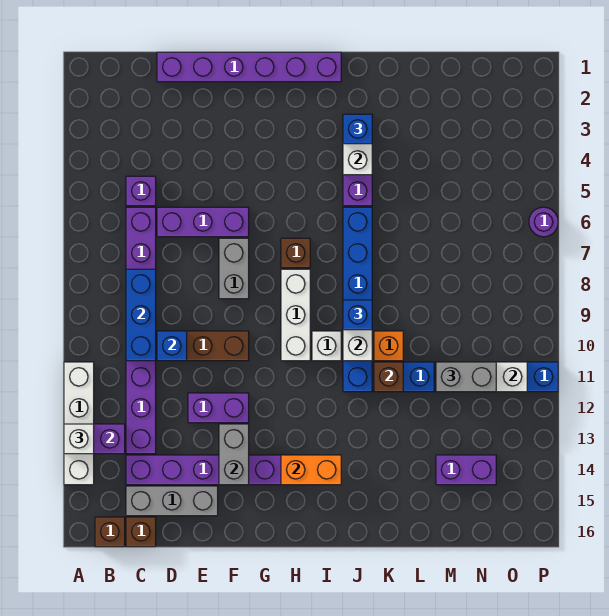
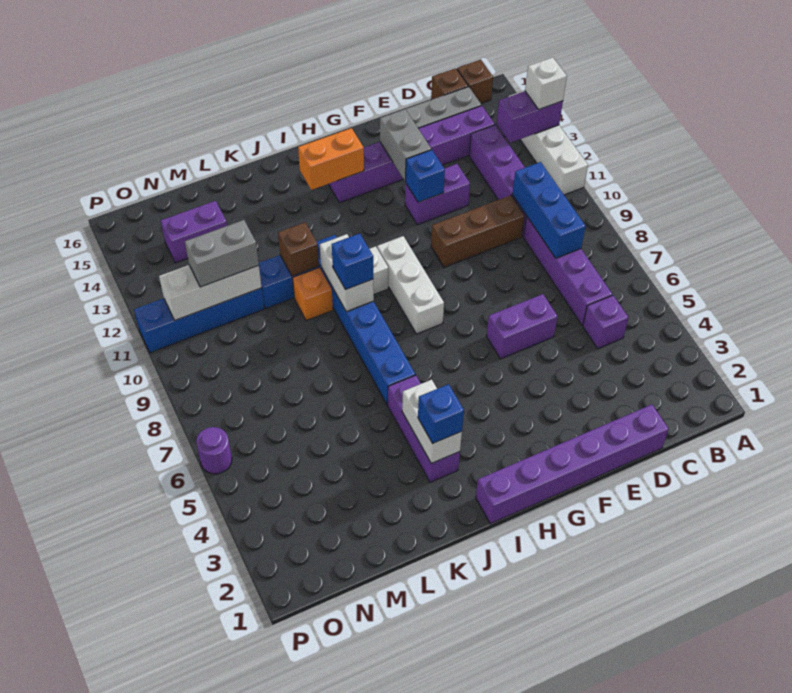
purple brick D6:F6 level 1 -> purple brick E6:F6 level 1
blue brick D10 level 2 -> blue brick F12 level 2
grey brick F7:F8 level 1 -> none
brown brick H7 level 1 -> none

